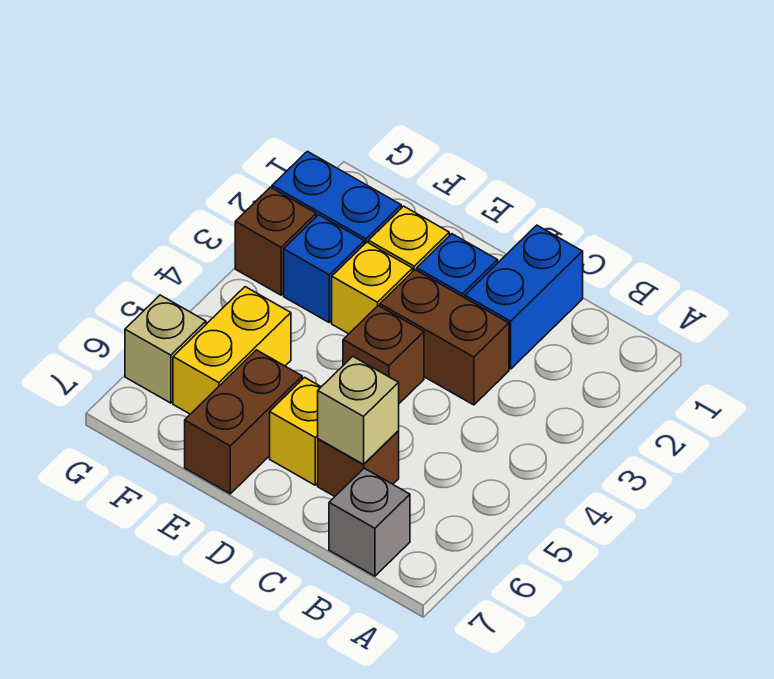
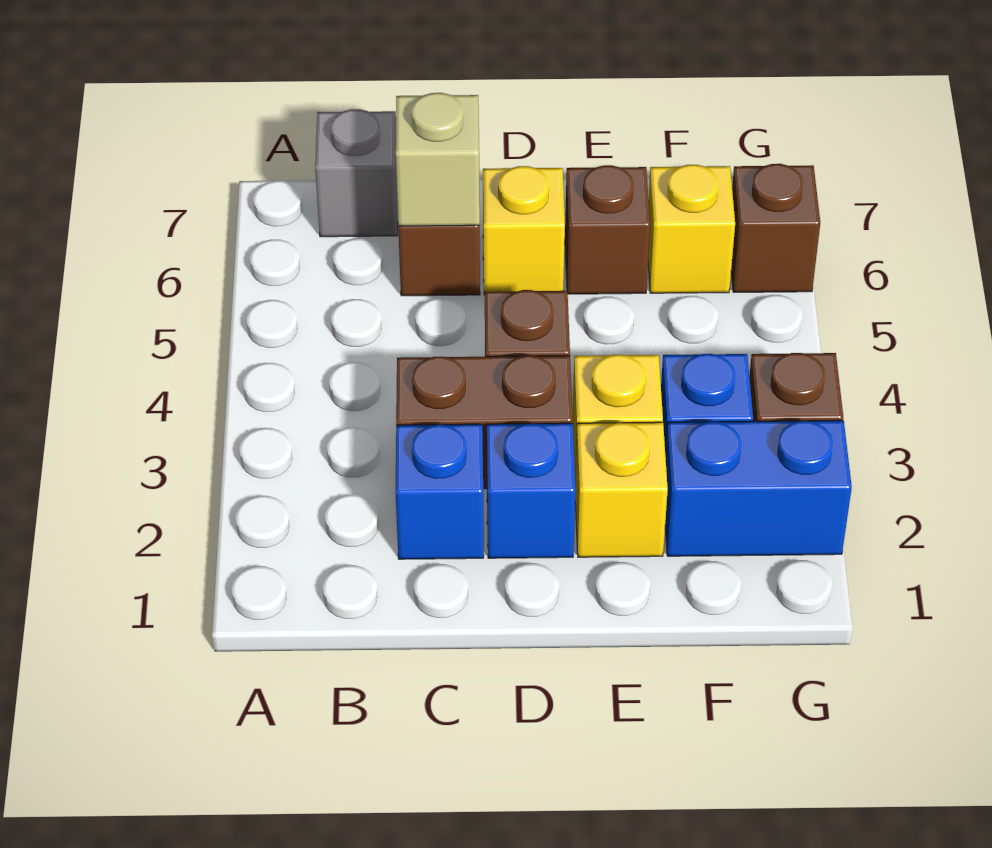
blue brick C1:C2 level 1 -> blue brick C2 level 1
brown brick E6:E7 level 1 -> brown brick E6 level 1
yellow brick F5:F6 level 1 -> yellow brick F6 level 1
tan brick G6 level 1 -> brown brick G6 level 1

